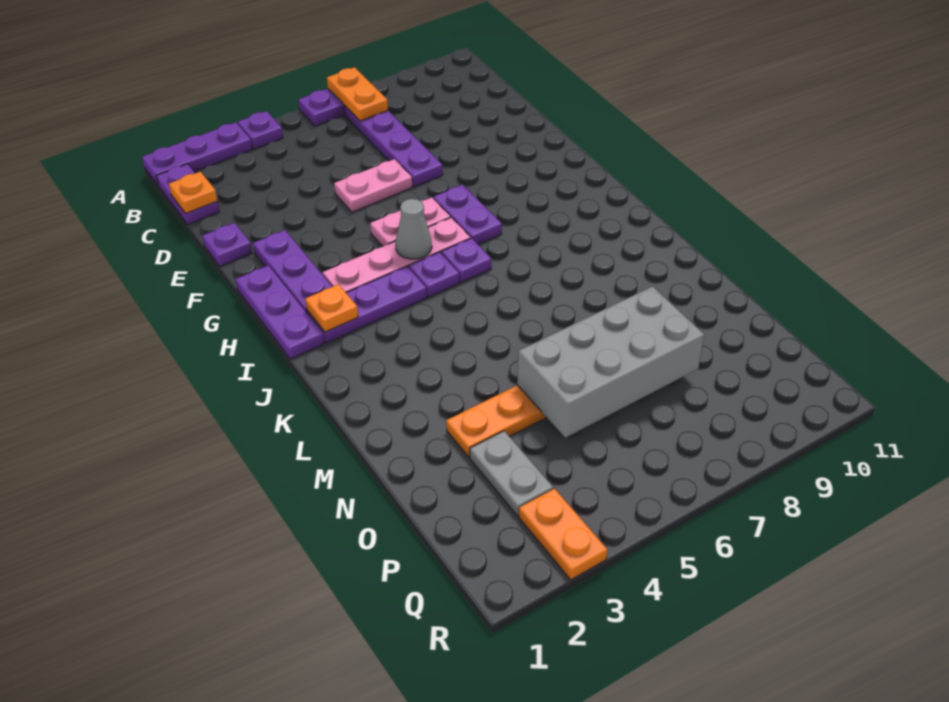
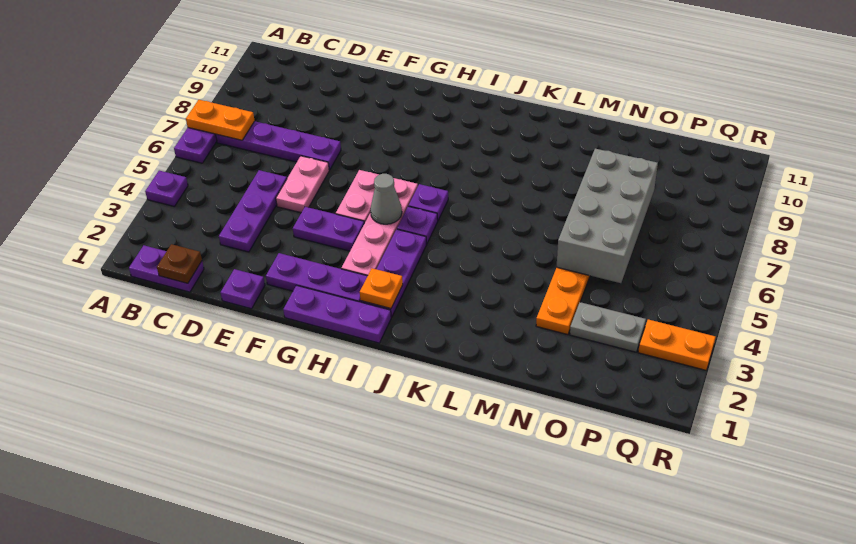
purple plate A1:A3 level 1 -> purple plate D3:D5 level 1
orange plate C1 level 2 -> brown plate C1 level 2
purple plate G7:H7 level 1 -> purple plate F4:G4 level 1

